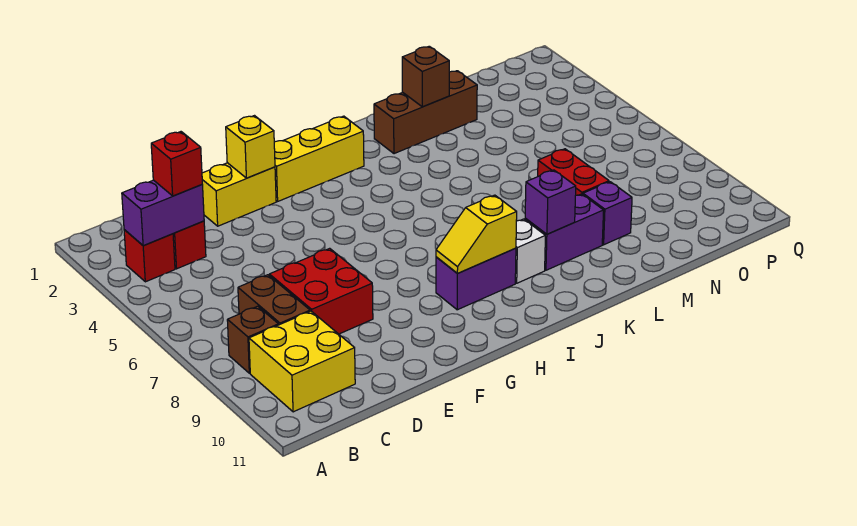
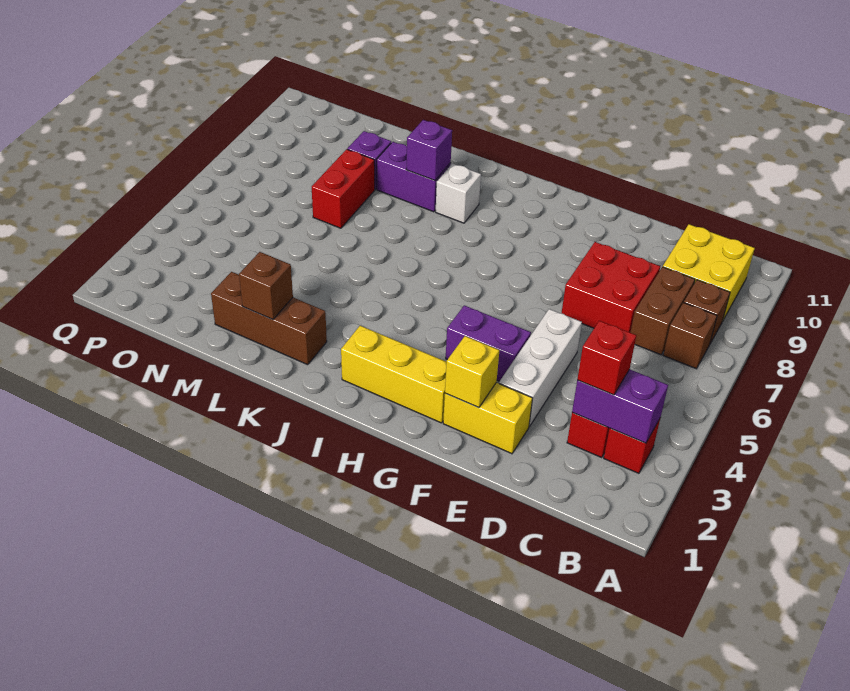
none -> brown brick B7 level 1
none -> white brick E3:E5 level 1
purple brick H9:I9 level 1 -> purple brick F4:G4 level 1
yellow slope H9:I9 level 2 top I -> none

